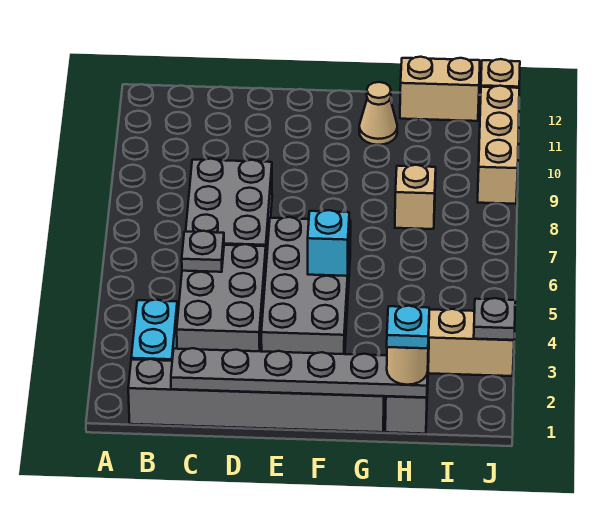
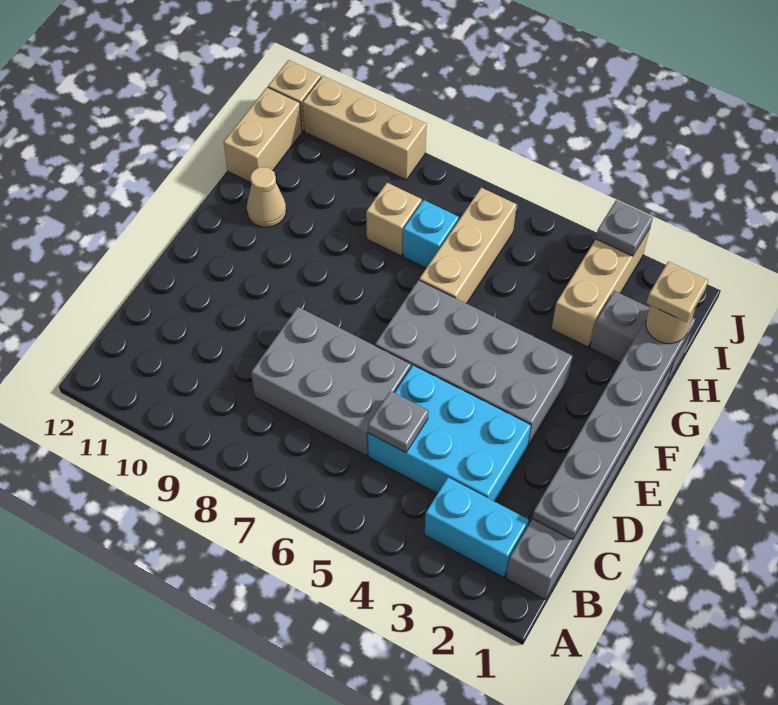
grey brick C3:D5 level 1 -> cyan brick C3:D5 level 1
cyan brick F5 level 2 -> cyan brick H7 level 1
none -> tan brick G6:I6 level 1
cyan plate H1 level 4 -> tan plate H1 level 4

